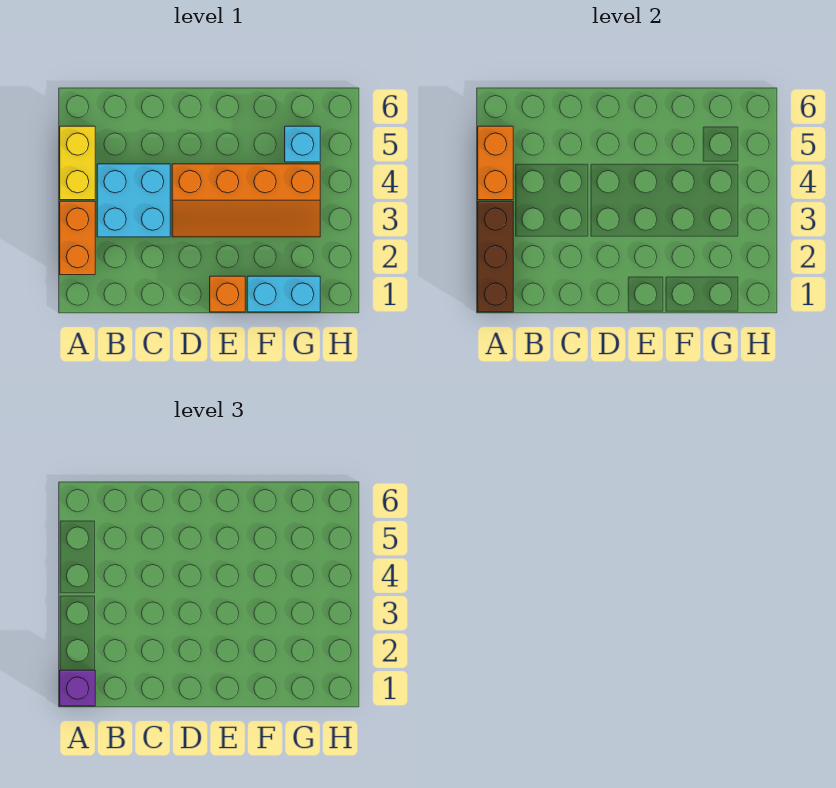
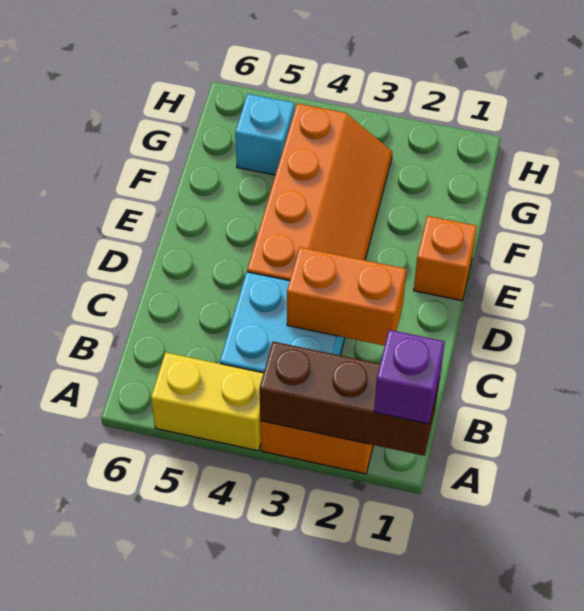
orange brick A4:A5 level 2 -> orange brick C2:C3 level 2
cyan brick F1:G1 level 1 -> none

